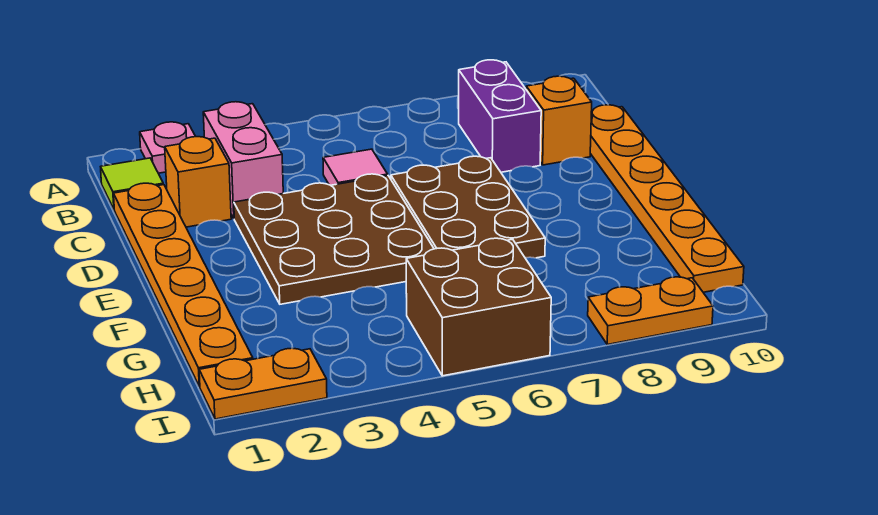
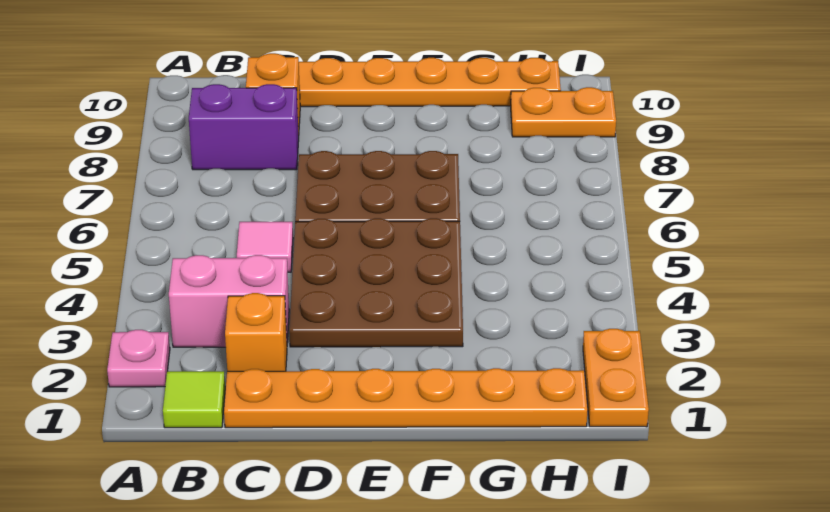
brown brick H5:I6 level 1 -> none
orange plate I8:I9 level 1 -> orange plate H9:I9 level 1

